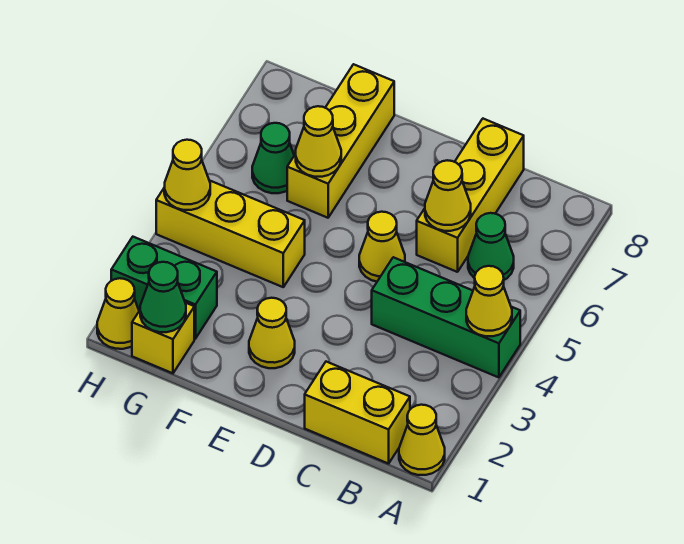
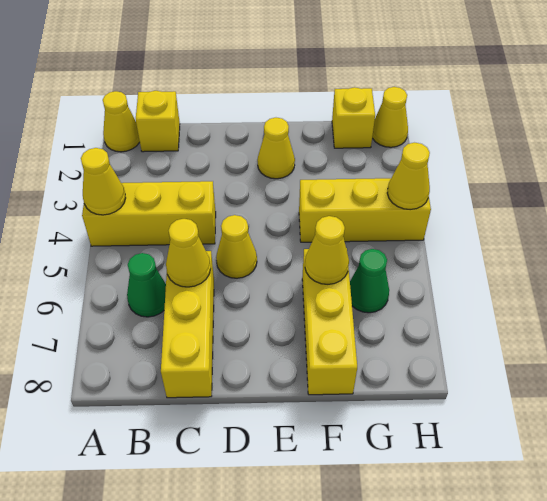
green brick A4:C4 level 1 -> yellow brick A4:C4 level 1
yellow brick B1:C1 level 1 -> yellow brick B1 level 1
green cone G1 level 2 -> none
green brick G2:H2 level 1 -> none

